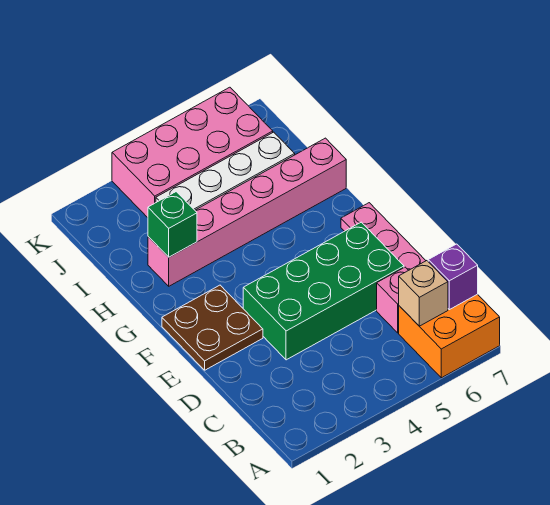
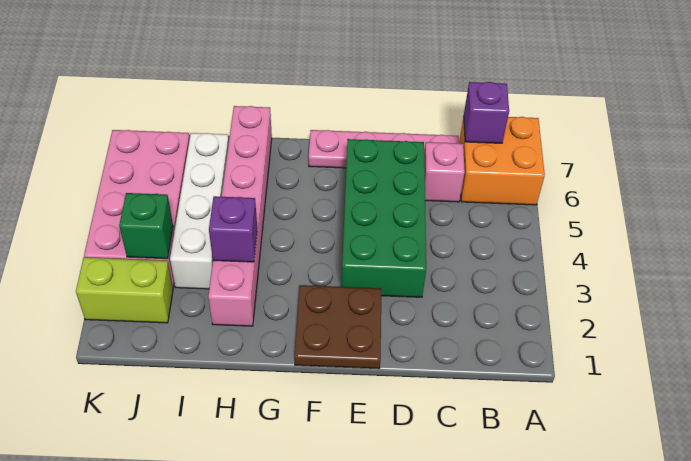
tan brick B6 level 2 -> none
green brick H2 level 2 -> green brick J3 level 2
none -> purple brick H3 level 2
none -> lime brick J2:K2 level 1

